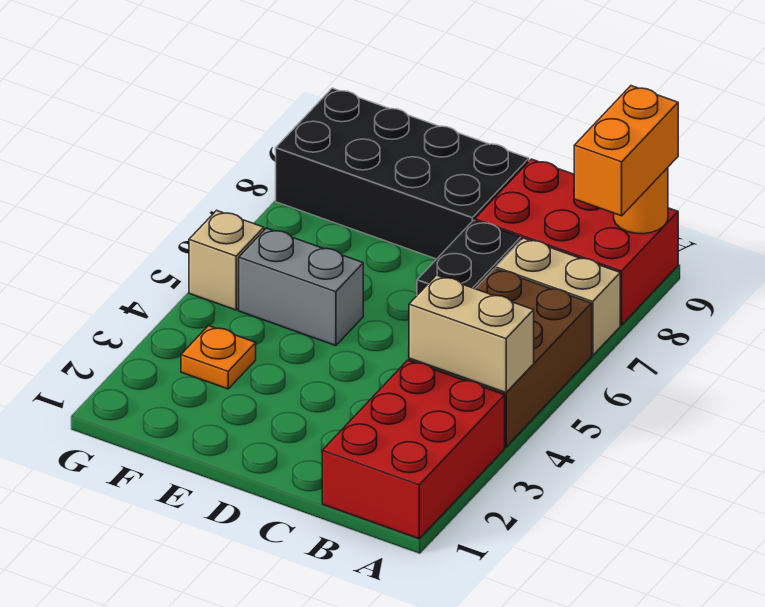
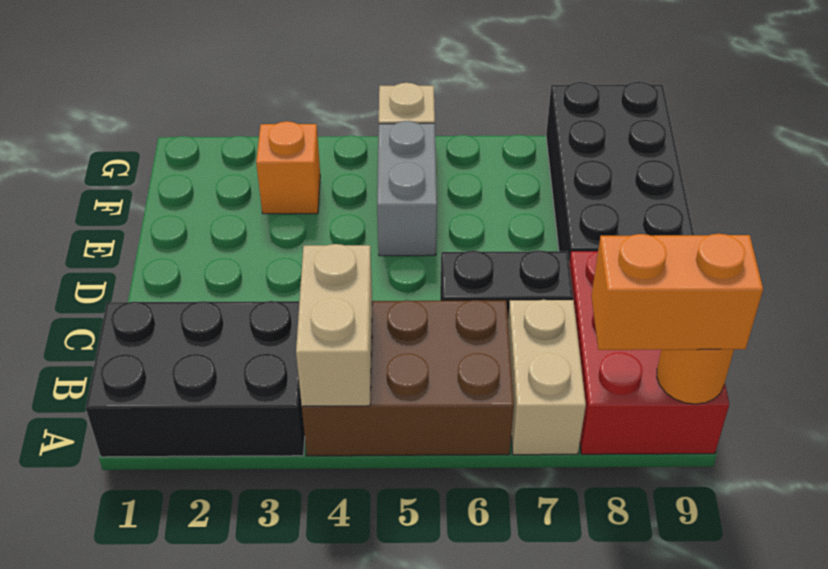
red brick A1:B3 level 1 -> black brick A1:B3 level 1
orange plate F3 level 1 -> orange brick F3 level 1

